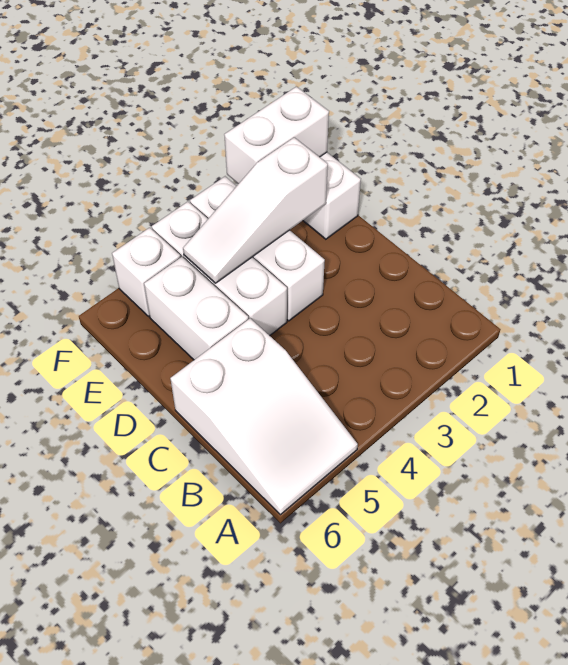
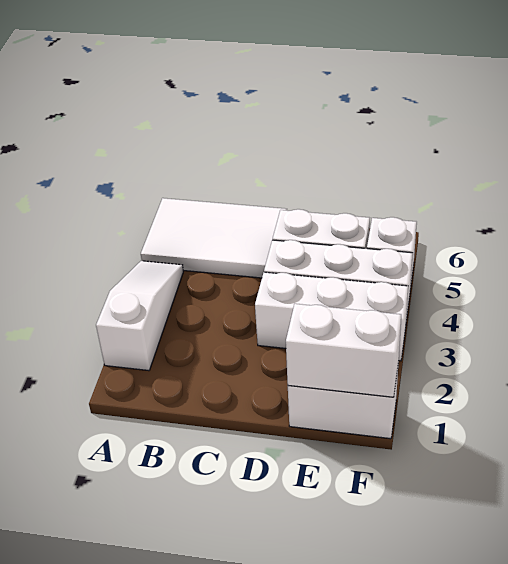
white slope A5:C6 level 1 top C -> white tile A5:C6 level 1
white slope E2:E4 level 2 top 2 -> white slope A2:A4 level 1 top 2
white brick F1:F2 level 2 -> white brick E1:F1 level 2

